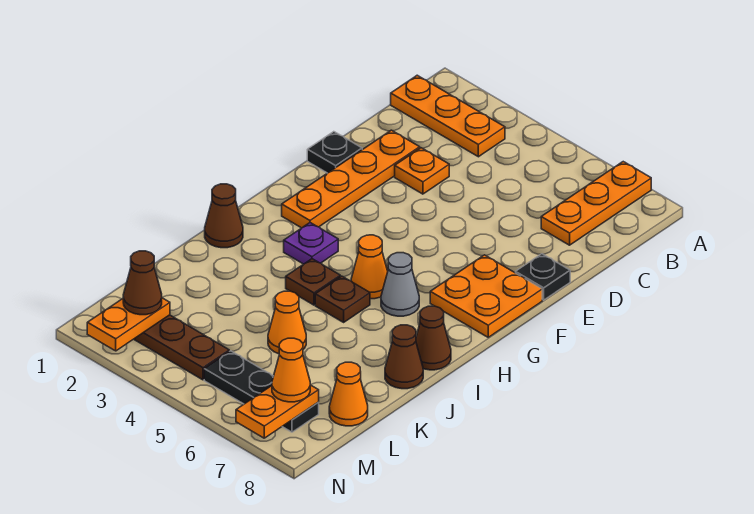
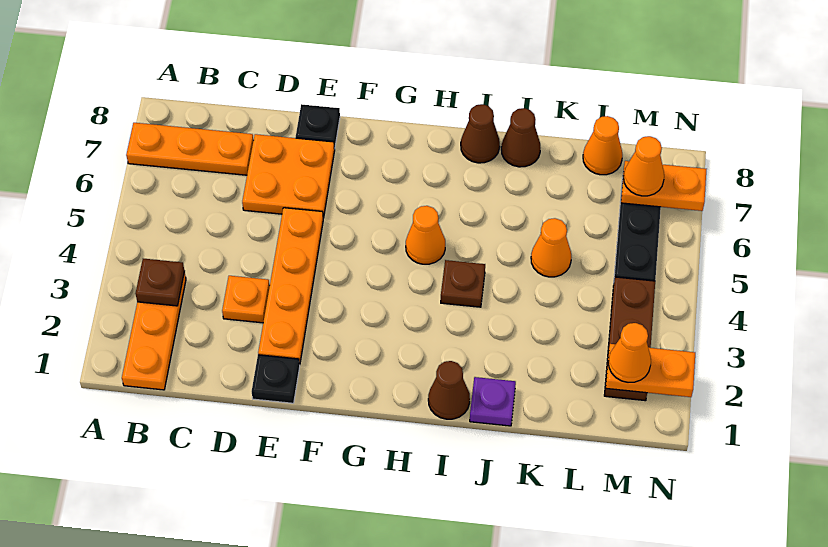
orange plate D2:G2 level 1 -> orange plate E2:E5 level 1
orange plate F7:G8 level 1 -> orange plate D6:E7 level 1
purple plate H3 level 1 -> purple plate J1 level 1
grey cone H6 level 1 -> none
brown plate I5 level 1 -> brown plate B3 level 2
brown cone M2 level 3 -> orange cone M2 level 3

